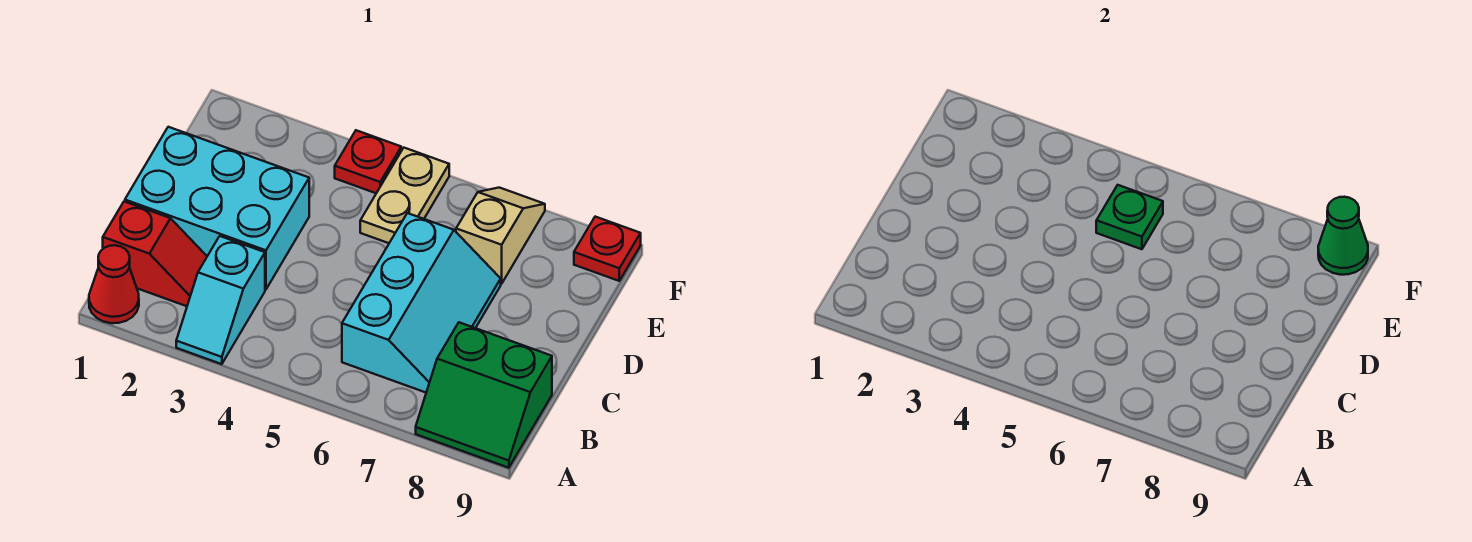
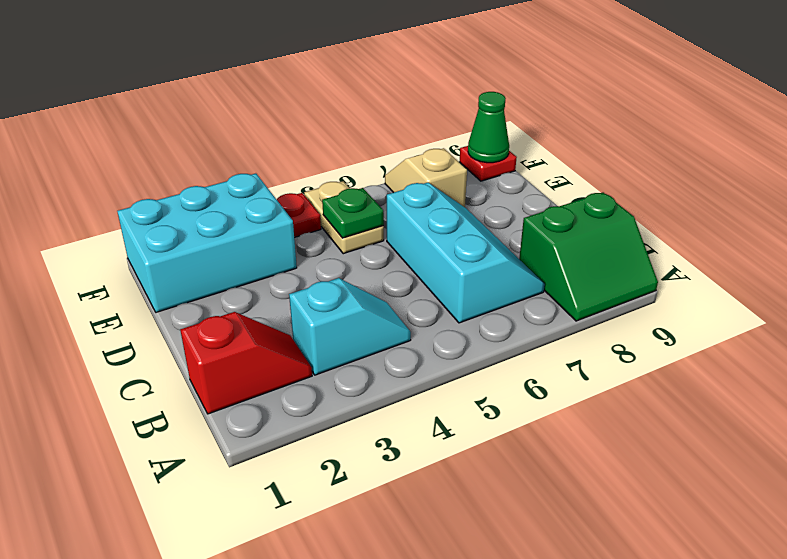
red cone A1 level 1 -> none
cyan slope A3:B3 level 1 top B -> cyan slope B3:B4 level 1 top 3
cyan brick C1:D3 level 1 -> cyan brick E1:F3 level 1

